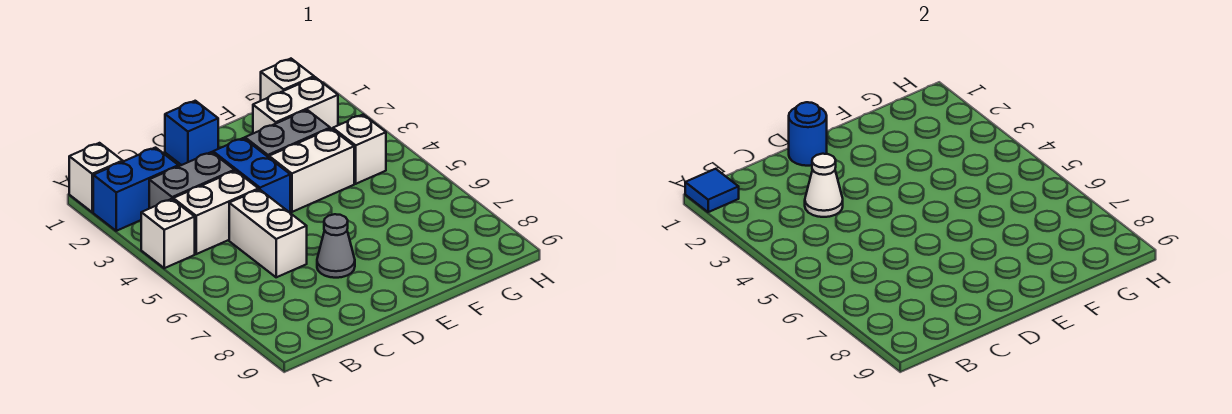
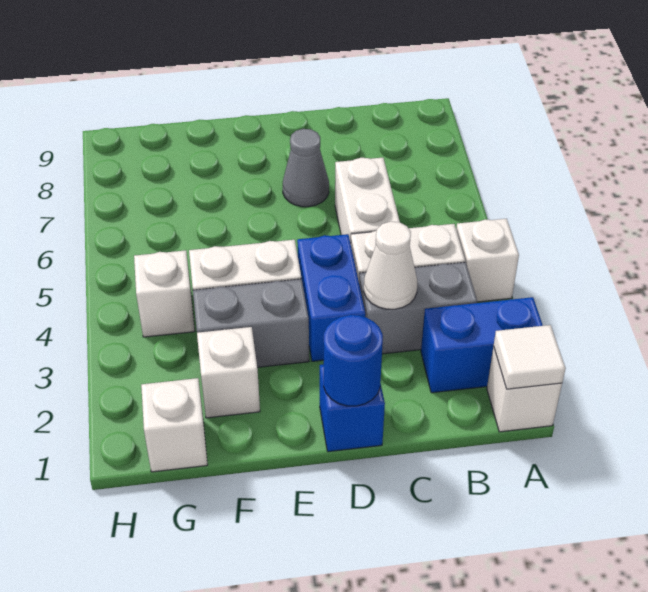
blue tile A1 level 2 -> white tile A1 level 2
white brick F2:G2 level 1 -> white brick F2 level 1

